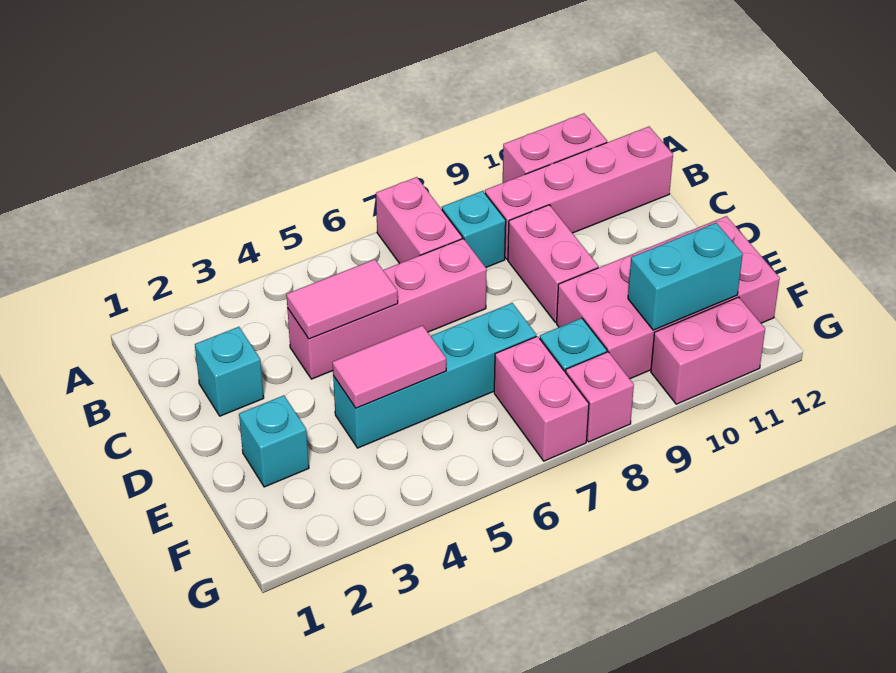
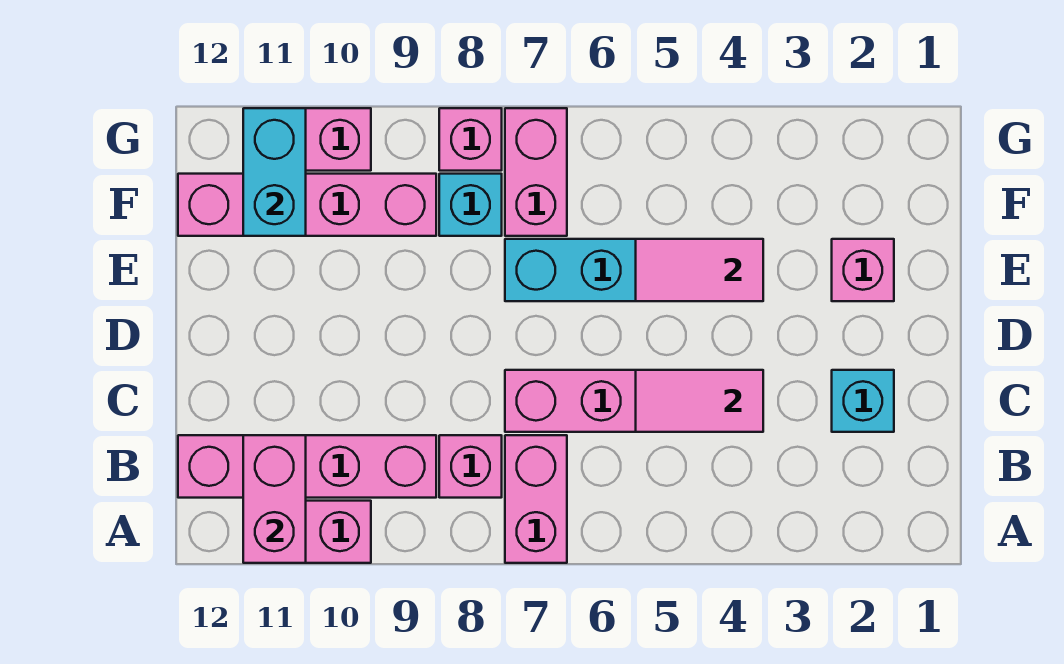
cyan brick B8 level 1 -> pink brick B8 level 1
pink brick C9:D9 level 1 -> pink brick A11:B11 level 2
cyan brick E2 level 1 -> pink brick E2 level 1
pink brick E9:F12 level 1 -> pink brick F9:F12 level 1
cyan brick F10:F11 level 2 -> cyan brick F11:G11 level 2

